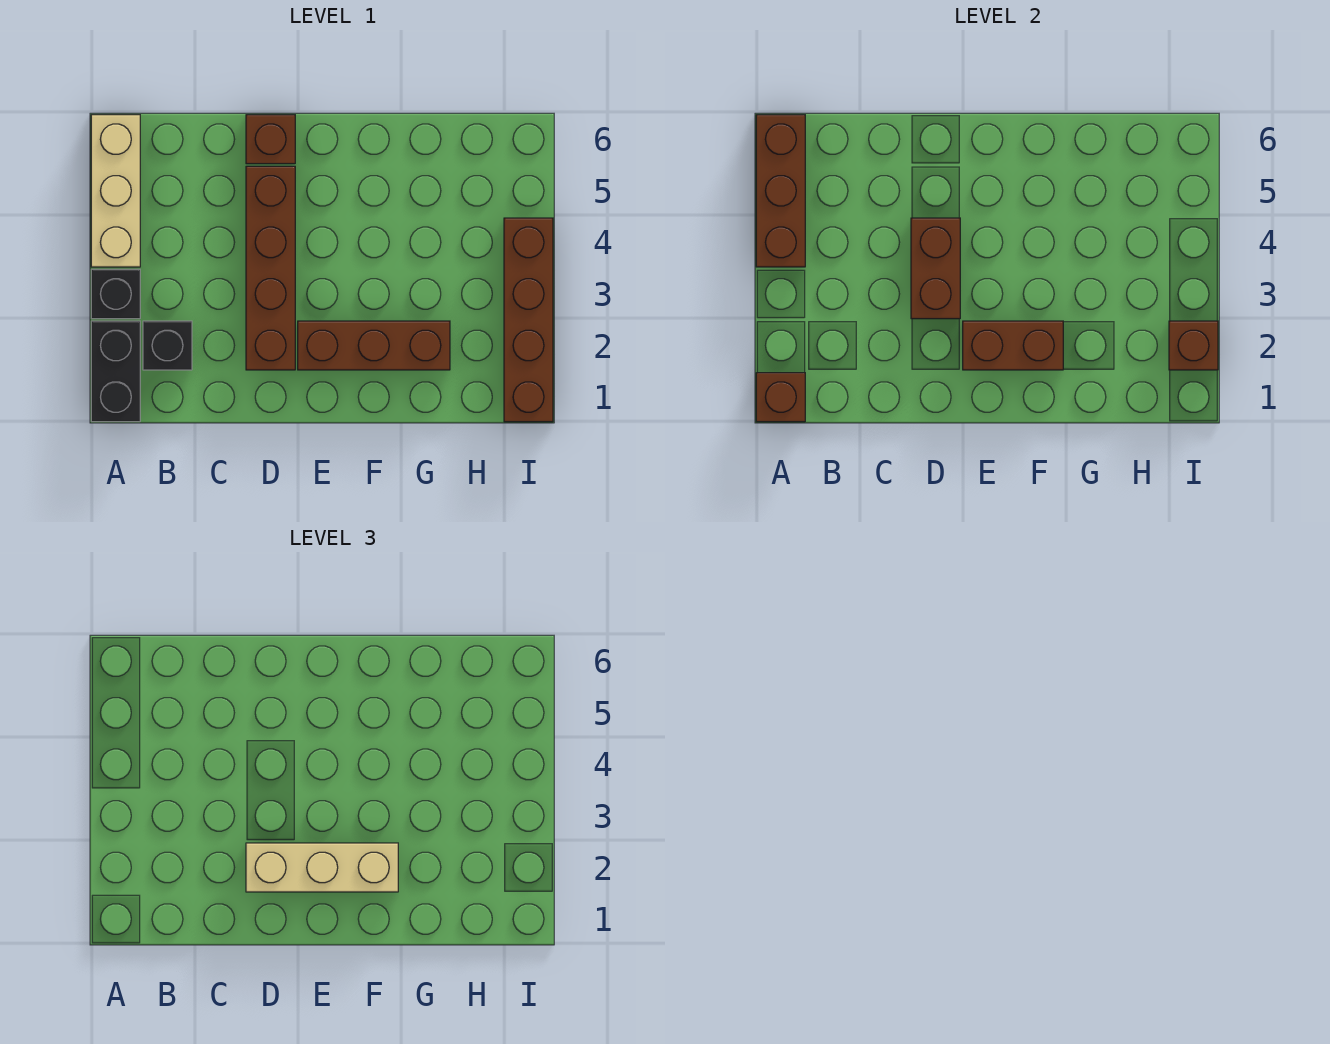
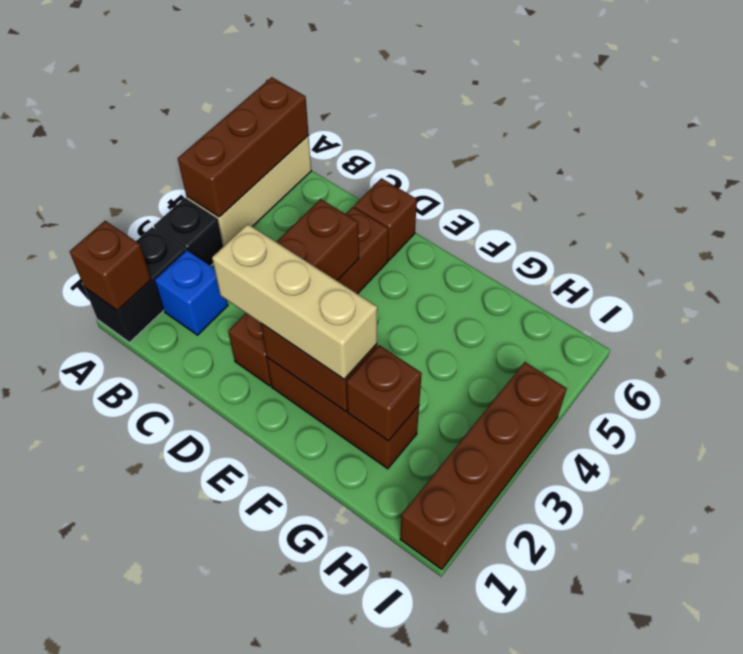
black brick B2 level 1 -> blue brick B2 level 1
brown brick I2 level 2 -> brown brick G2 level 2

